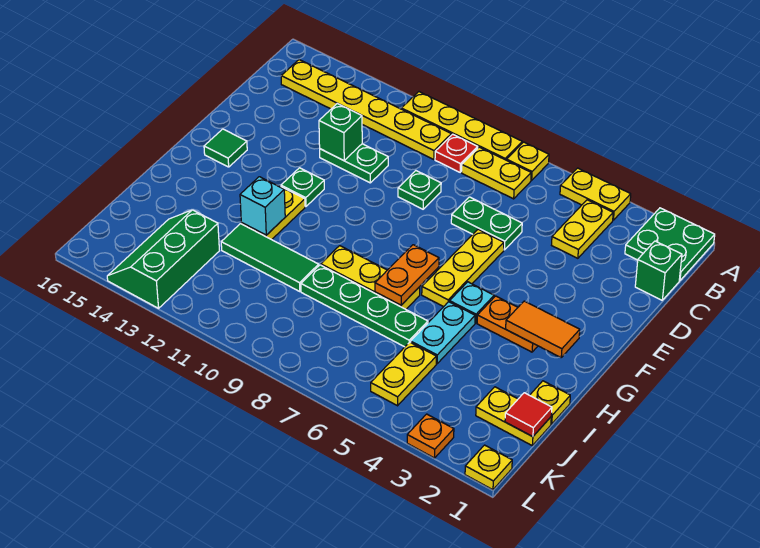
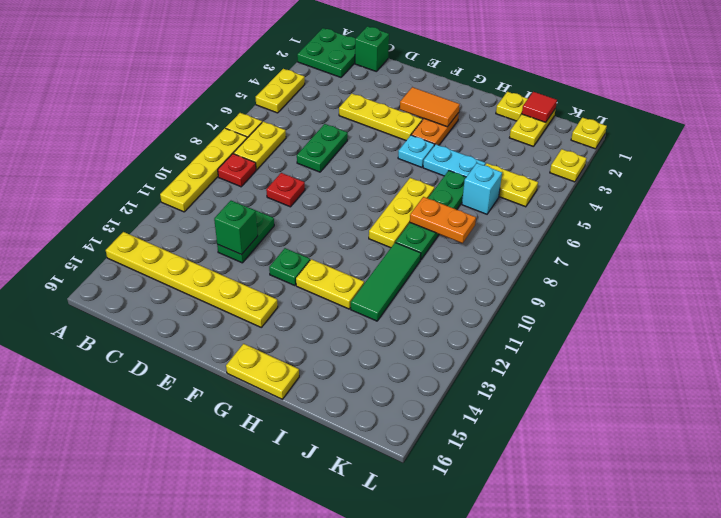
yellow plate B4:C4 level 1 -> yellow plate G16:H16 level 1
yellow plate B10:B15 level 1 -> yellow plate A14:F14 level 1
green plate D9 level 1 -> red plate D9 level 1
yellow plate E6:G6 level 1 -> yellow plate D4:F4 level 1
green tile F15 level 1 -> none
orange tile G2:G3 level 2 -> orange tile F3:G3 level 2
orange plate G7:H7 level 2 -> orange plate I8:J8 level 2
cyan brick H12 level 2 -> cyan brick J6 level 1
green slope J13:L14 level 1 top 13 -> none
orange plate L3 level 1 -> yellow plate L3 level 1

